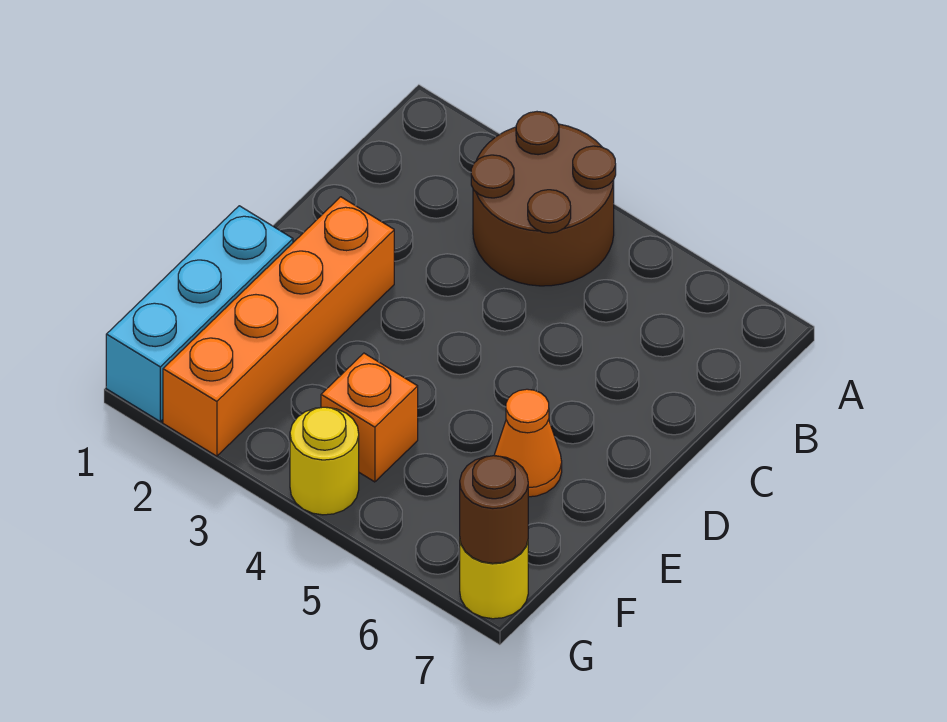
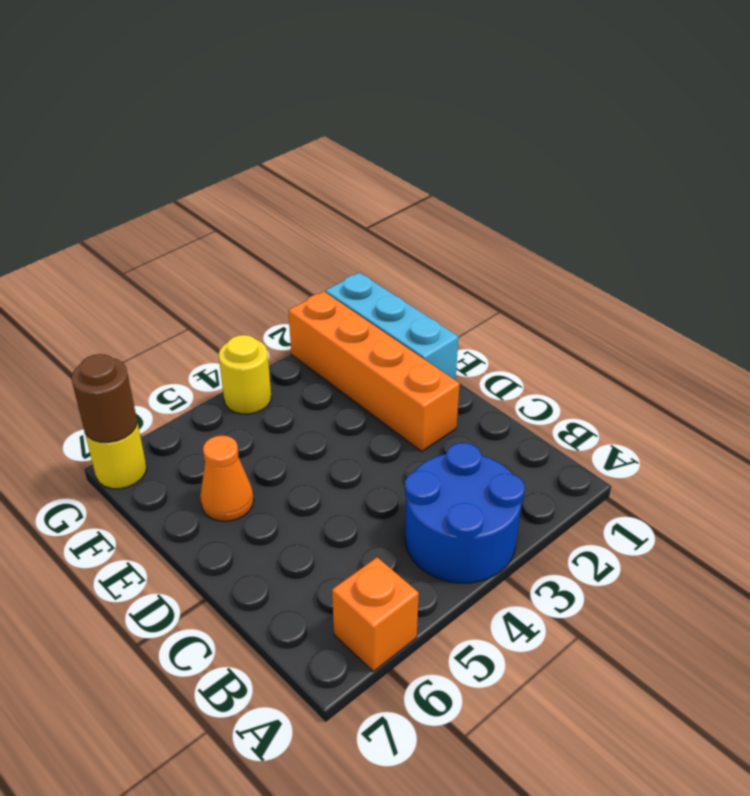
brown round brick A3:B4 level 1 -> blue round brick A3:B4 level 1
orange brick F4 level 1 -> orange brick A6 level 1

